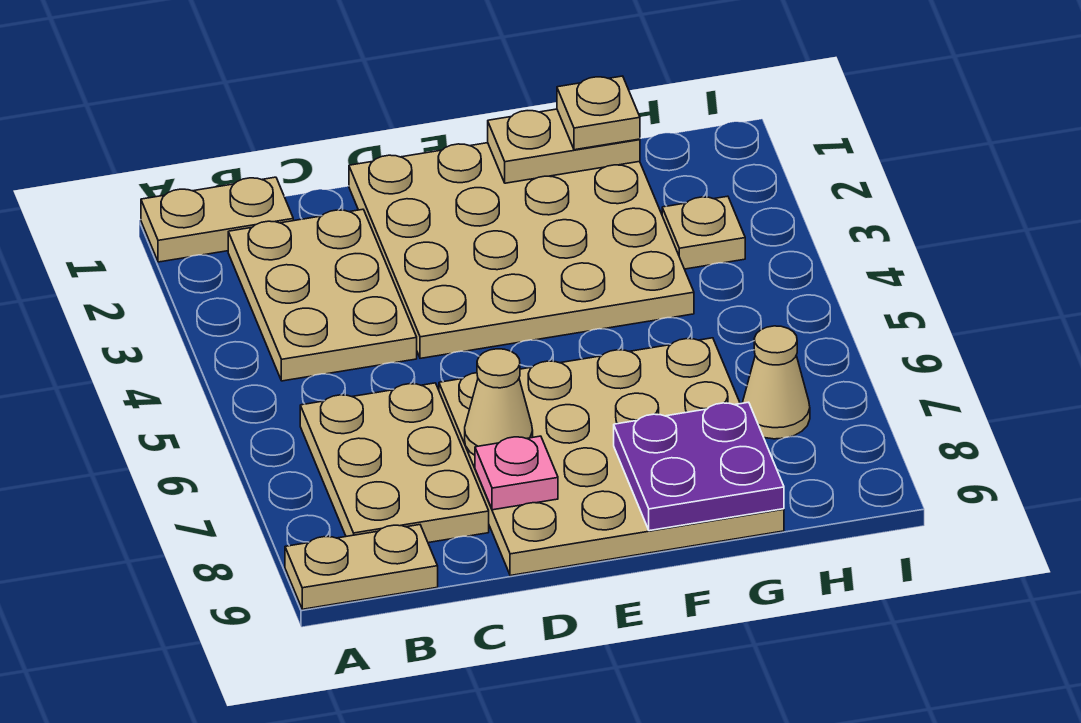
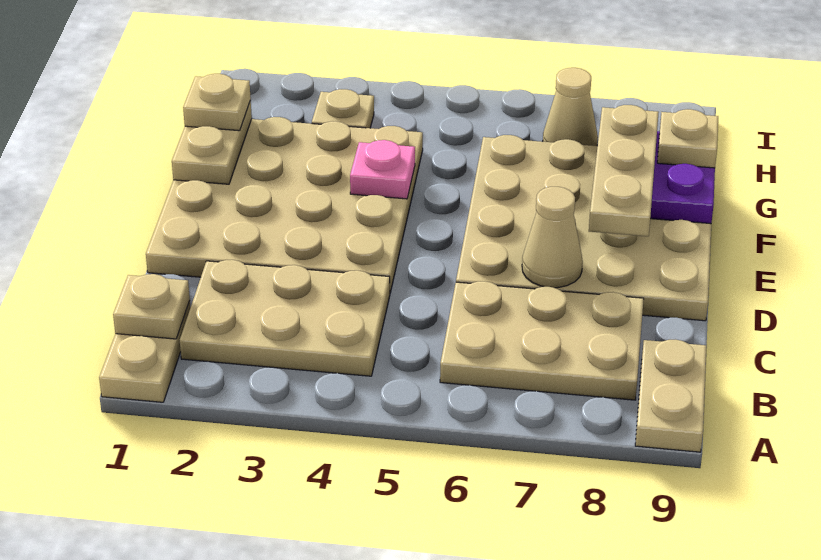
none -> tan plate B1 level 2
pink plate D8 level 2 -> pink plate F4 level 2
none -> tan plate E8:G8 level 3
none -> tan plate G9 level 3

